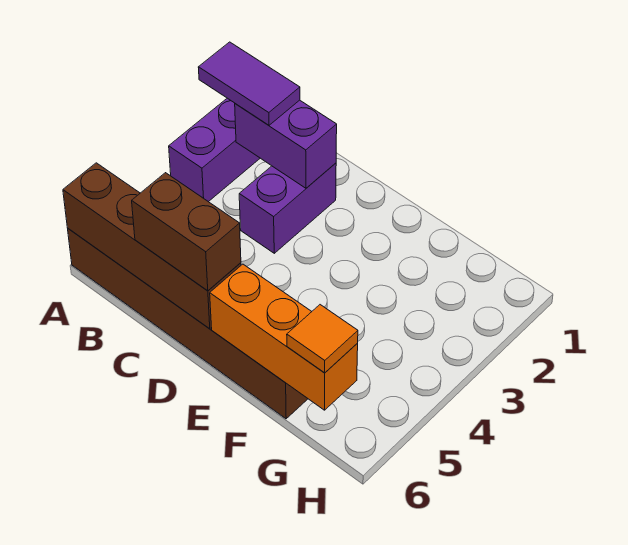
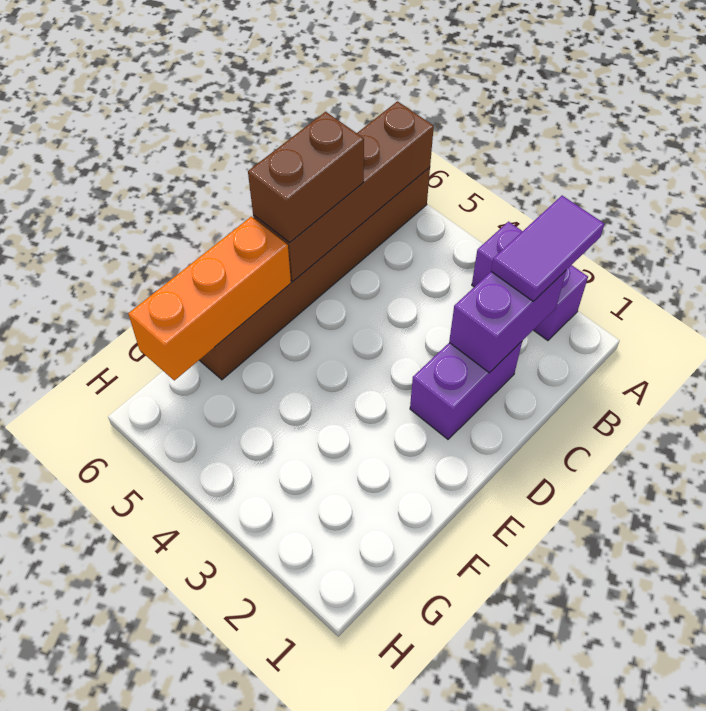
purple brick C2:C3 level 1 -> purple brick C2:D2 level 1
orange tile G6 level 3 -> none

